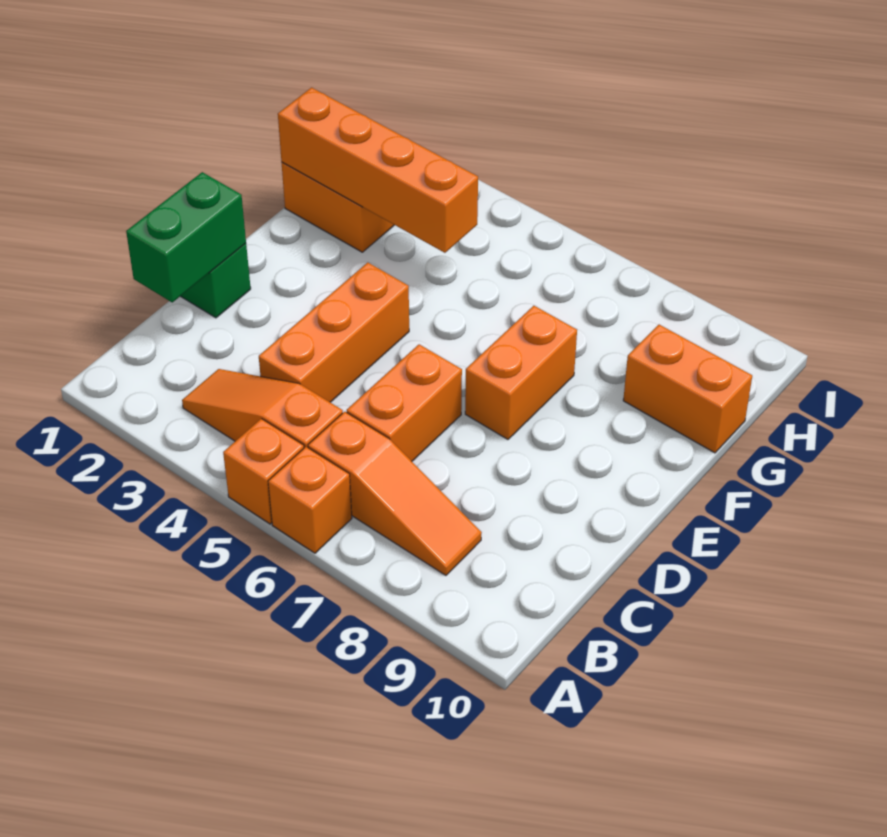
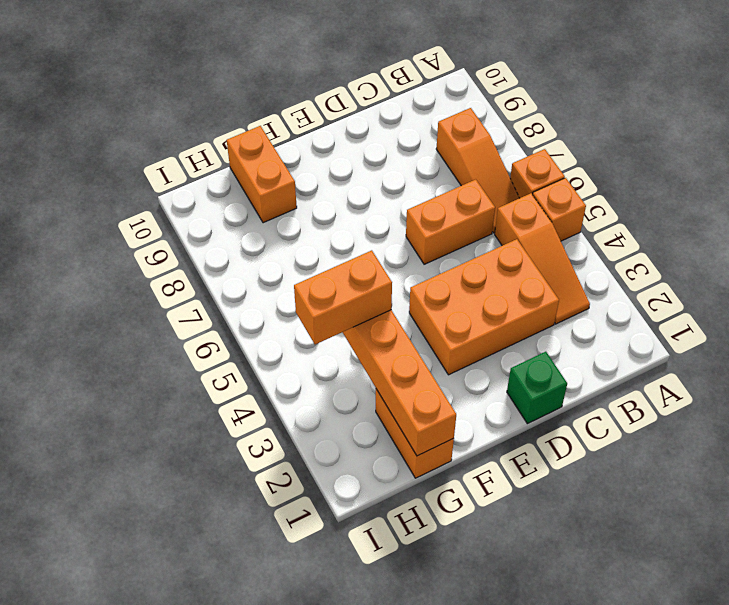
orange slope B6:B8 level 1 top 6 -> orange slope B6:B8 level 1 top 8
green brick C1:D1 level 2 -> none
orange brick C4:E4 level 1 -> orange brick C3:E4 level 1
orange brick E7:F7 level 1 -> orange brick G4:H4 level 3

